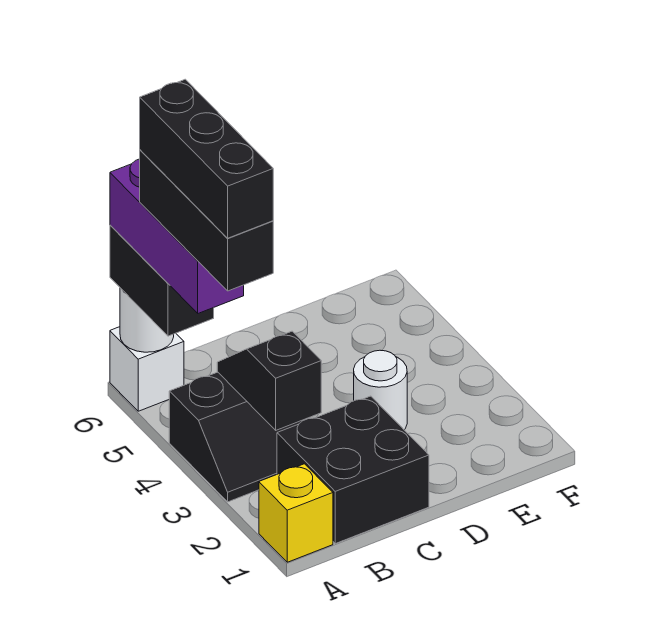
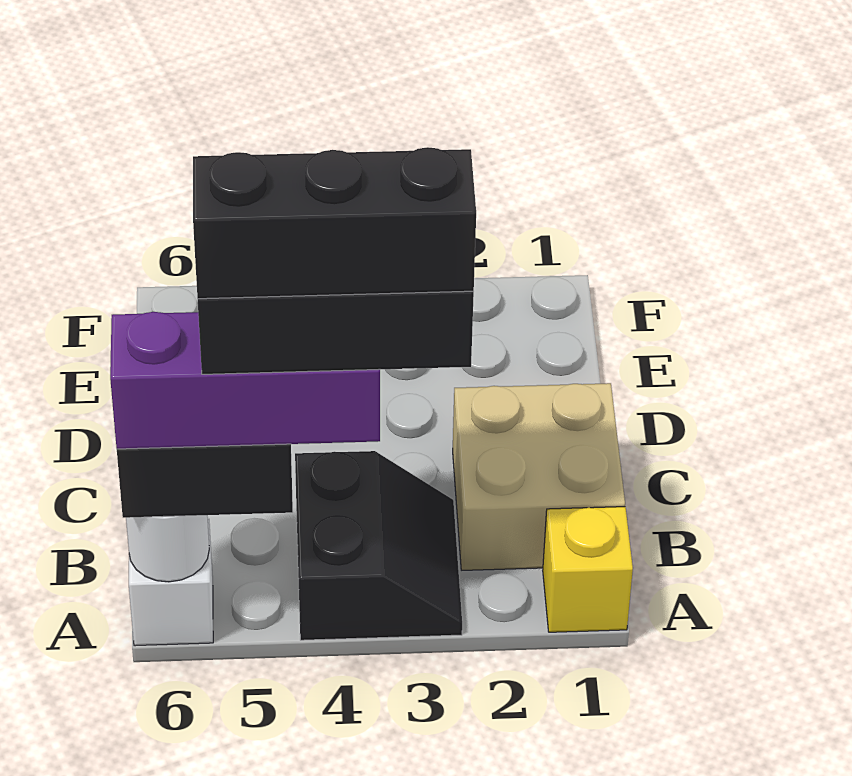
black brick B1:C2 level 1 -> tan brick B1:C2 level 1
black slope B3:B4 level 2 top 3 -> none
white round brick D3 level 1 -> none

